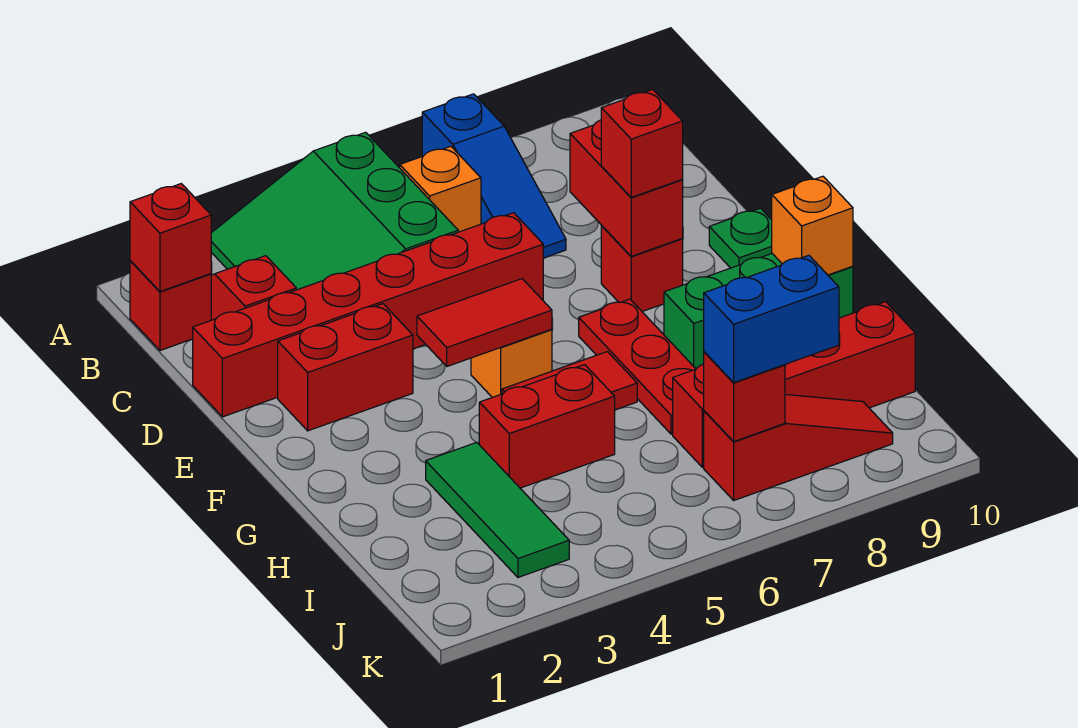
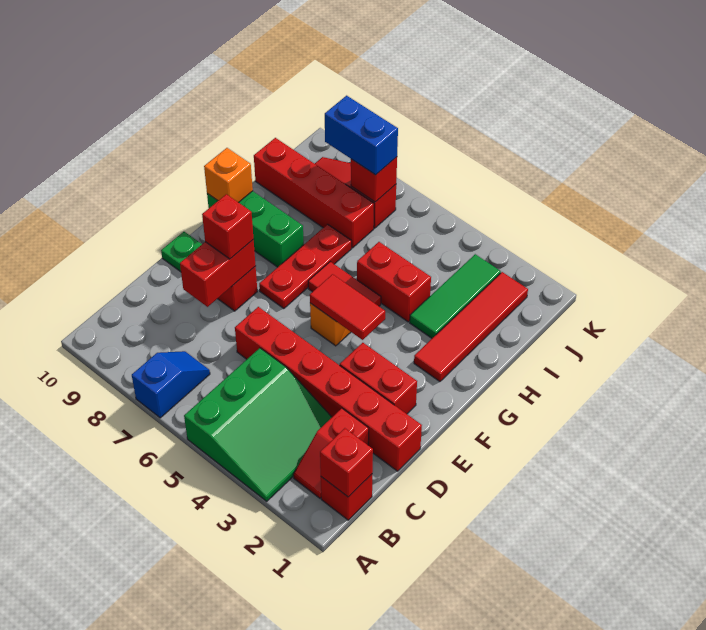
blue slope A7:C7 level 1 top A -> blue slope A7:B7 level 1 top A
orange brick B6 level 1 -> none
none -> red tile G2:J2 level 1

